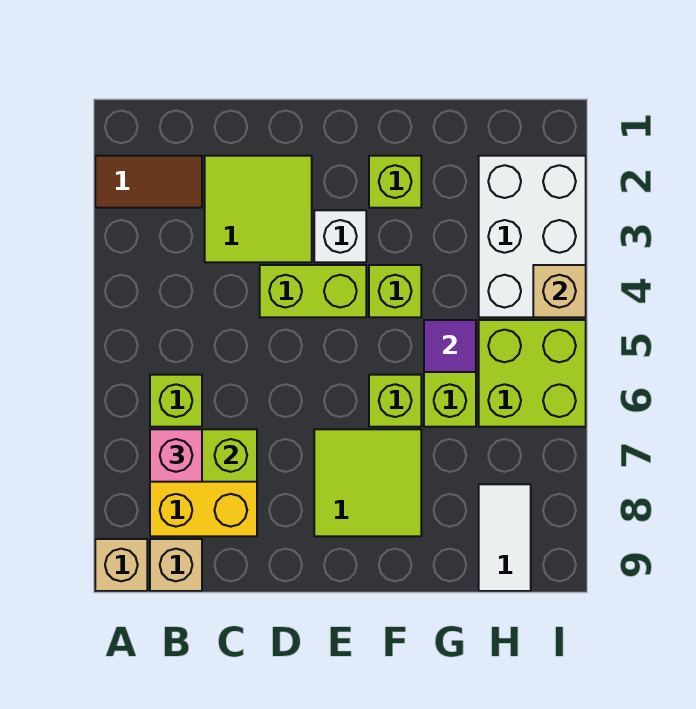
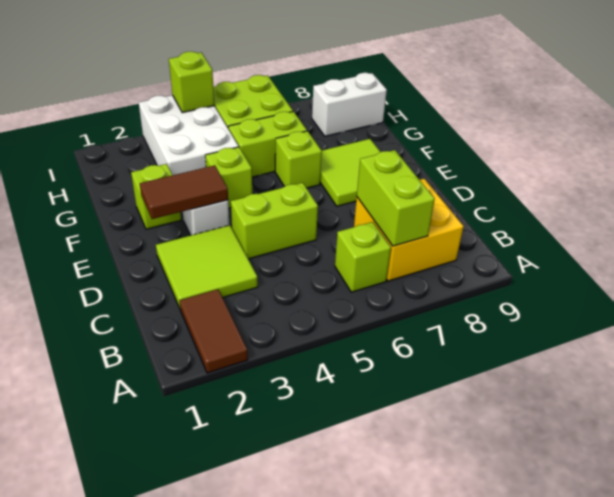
tan brick A9 level 1 -> none
pink brick B7 level 3 -> none
tan brick B9 level 1 -> none
lime brick D4:E4 level 1 -> lime brick D4:D5 level 1
none -> brown tile E2:E3 level 2
purple tile G5 level 2 -> none
white brick H2:I4 level 1 -> white brick G3:I4 level 1
white tile H8:H9 level 1 -> white brick H8:H9 level 1
tan brick I4 level 2 -> lime brick I4 level 2

